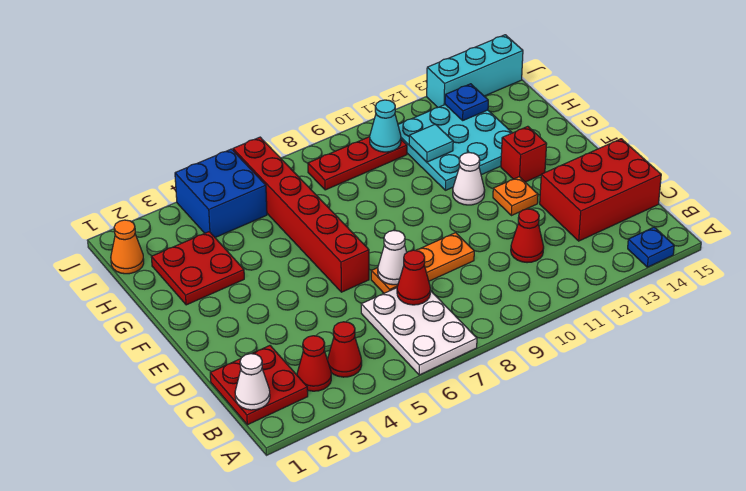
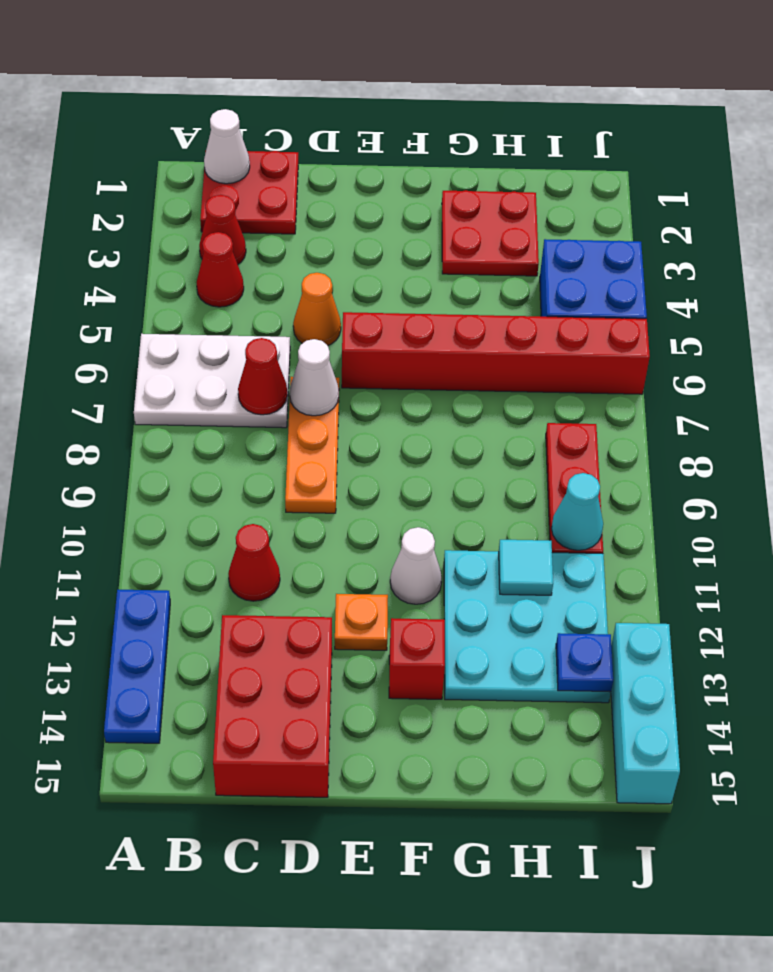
blue plate A14 level 1 -> blue plate A12:A14 level 1
orange cone I1 level 1 -> orange cone D5 level 1

